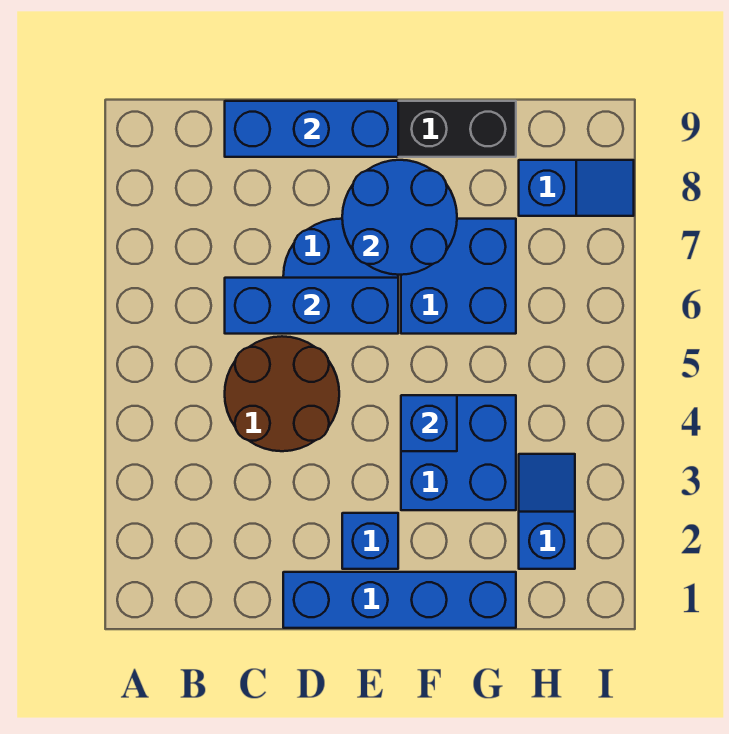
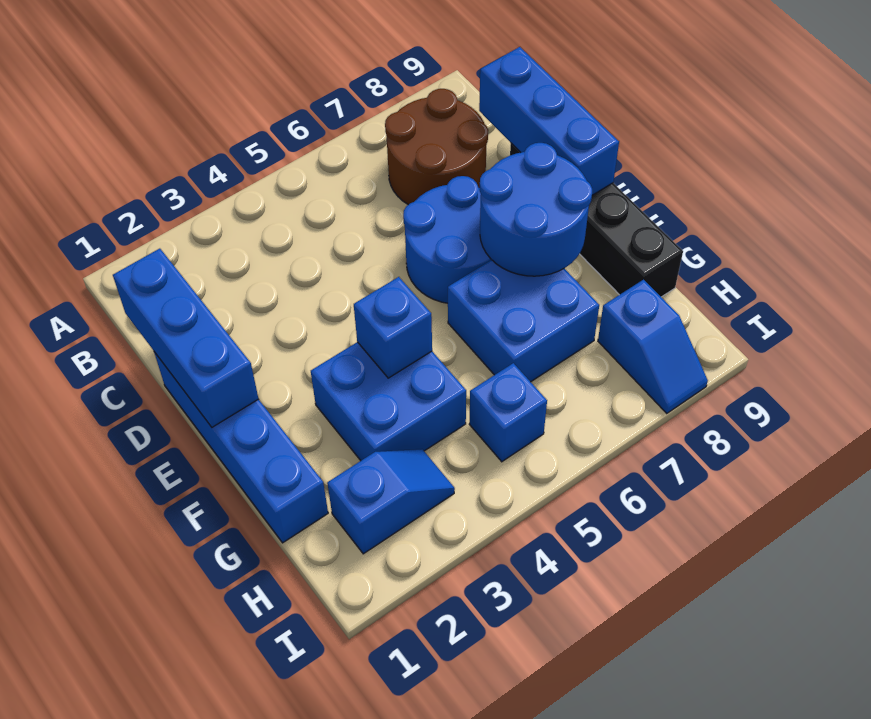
brown round brick C4:D5 level 1 -> brown round brick B7:C8 level 1
blue brick C6:E6 level 2 -> blue brick C1:E1 level 2
blue brick E2 level 1 -> blue brick H5 level 1

